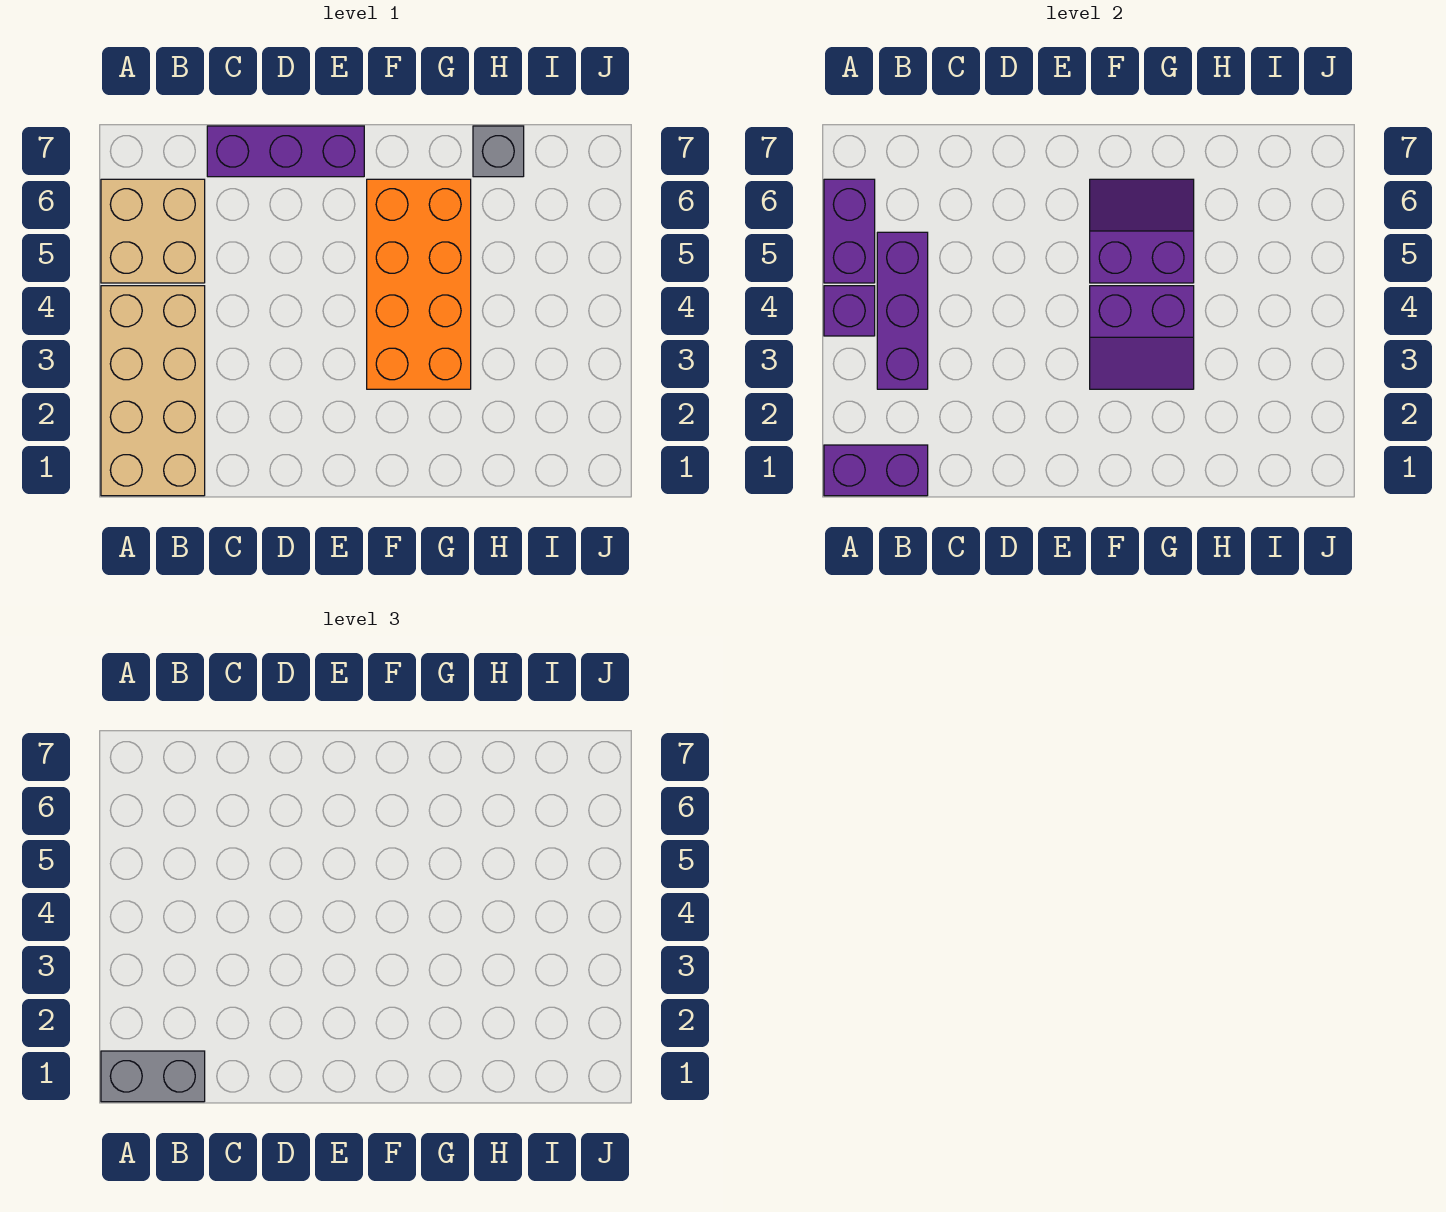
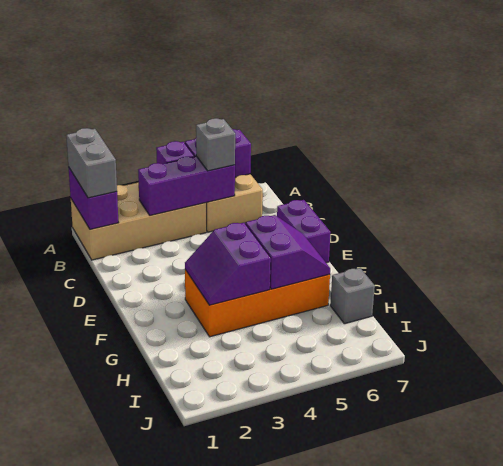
none -> grey brick B5 level 3
purple brick C7:E7 level 1 -> purple brick D7:E7 level 1

